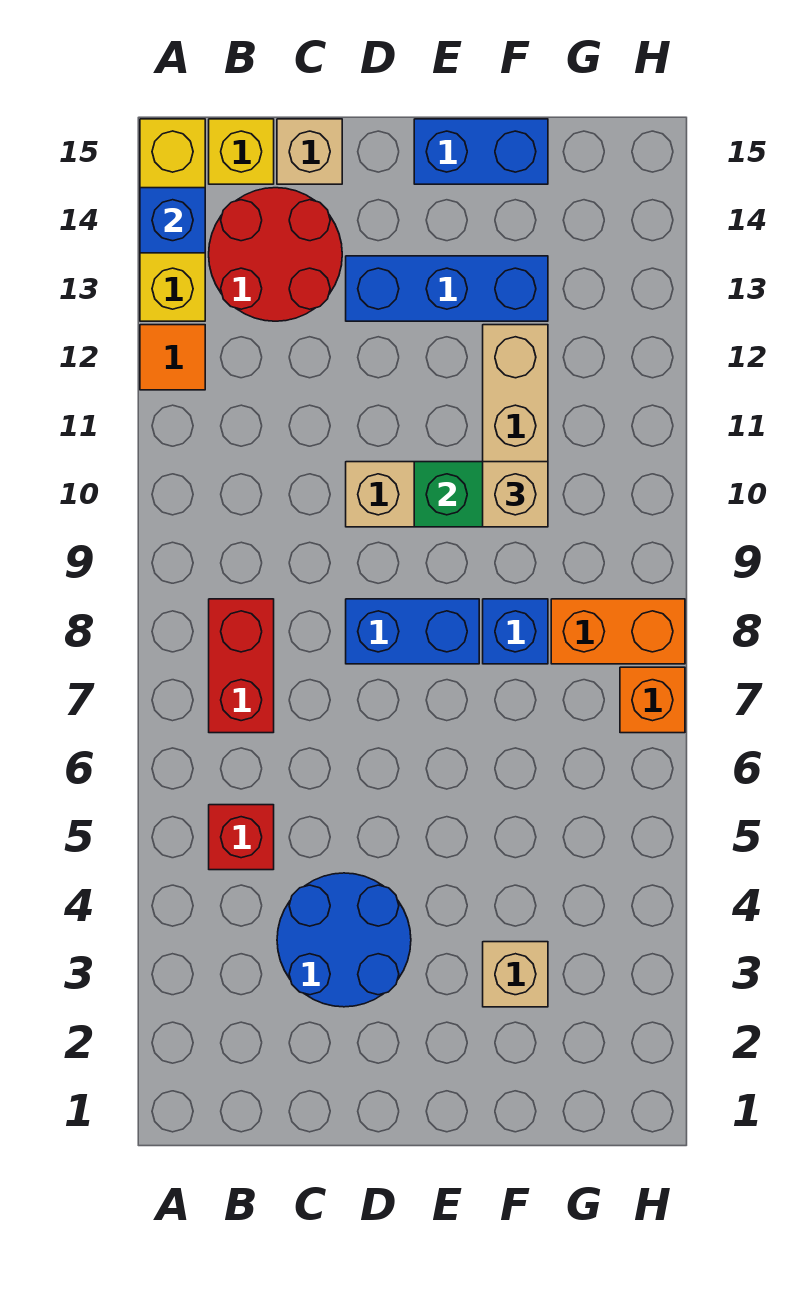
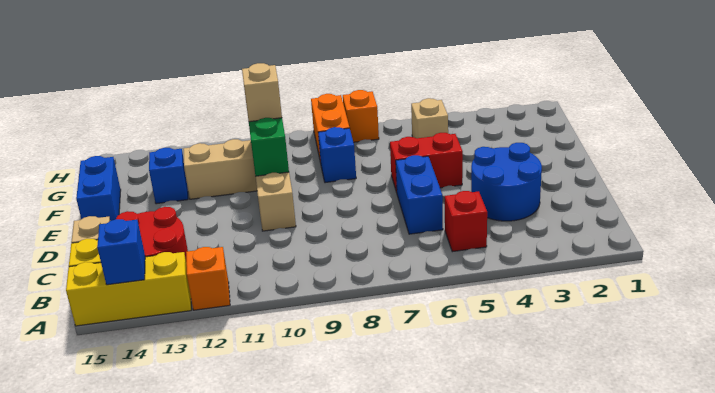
orange tile A12 level 1 -> orange brick A12 level 1
red brick B7:B8 level 1 -> red brick E5:E6 level 1
blue brick D8:E8 level 1 -> blue brick C6:D6 level 1
blue brick D13:F13 level 1 -> blue brick F13 level 1
tan brick F3 level 1 -> tan brick G5 level 1

